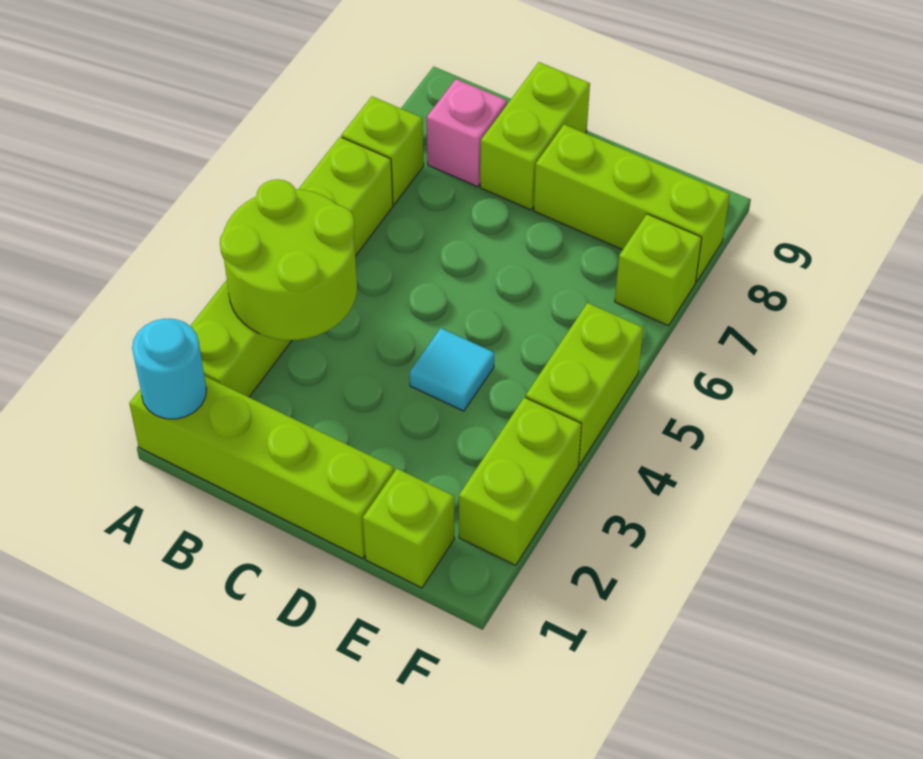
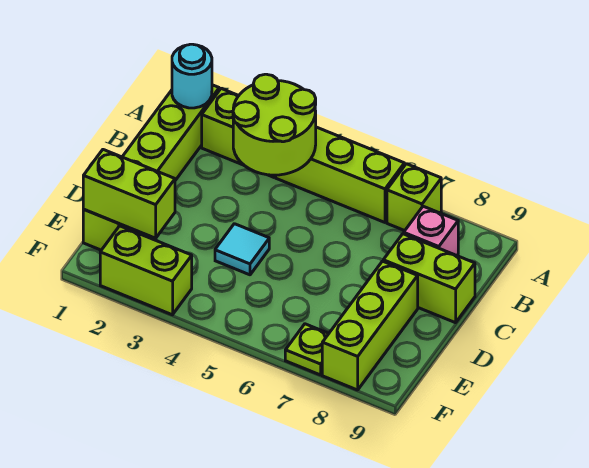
lime brick F4:F5 level 1 -> lime brick E1:E2 level 2
lime brick F7 level 1 -> lime plate F7 level 1

